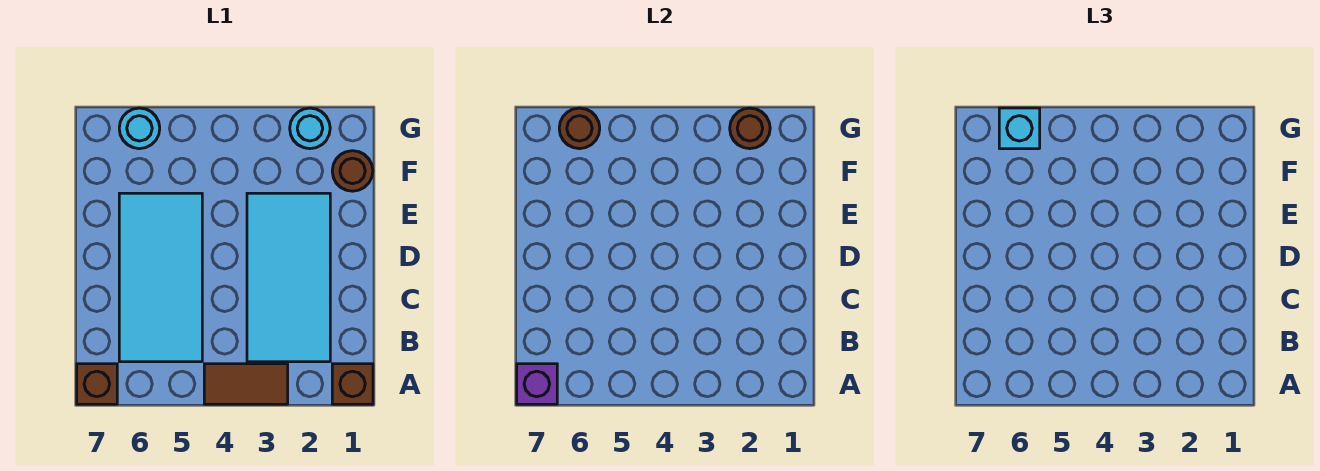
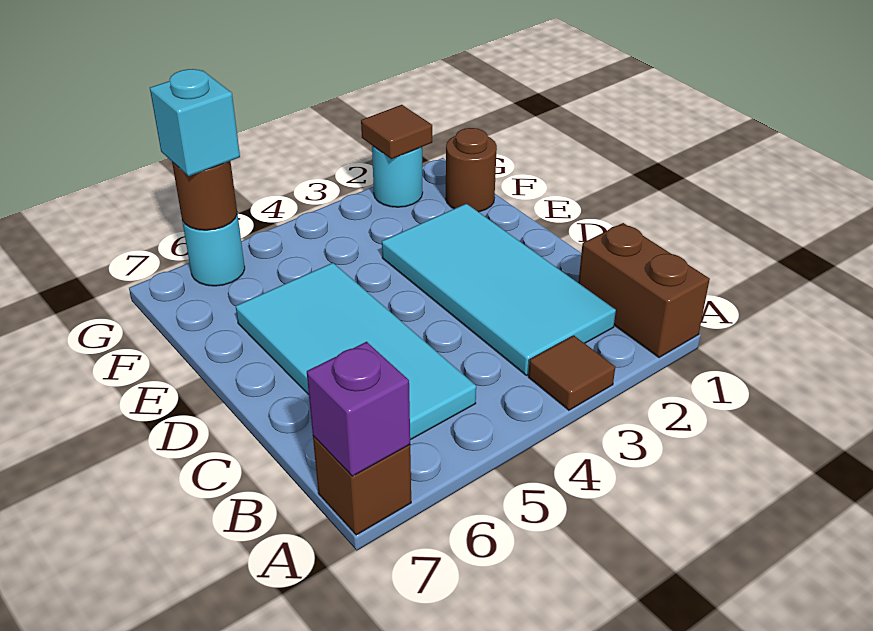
brown brick A1 level 1 -> brown brick A1:B1 level 1
brown tile A3:A4 level 1 -> brown tile A3 level 1
brown round brick G2 level 2 -> brown tile G2 level 2

